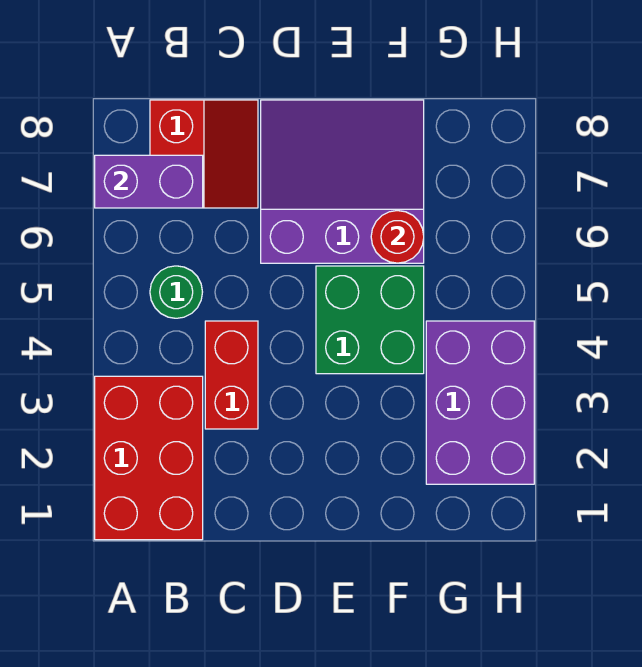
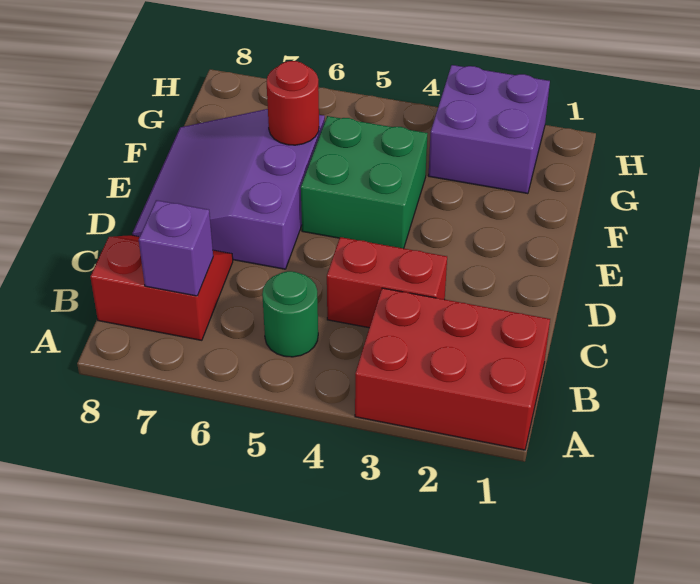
purple brick A7:B7 level 2 -> purple brick B7 level 2
purple brick G2:H4 level 1 -> purple brick G2:H3 level 1

